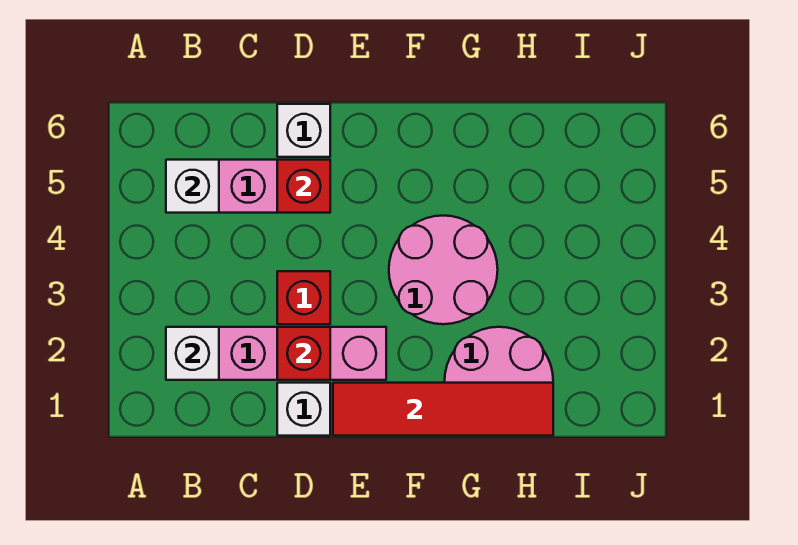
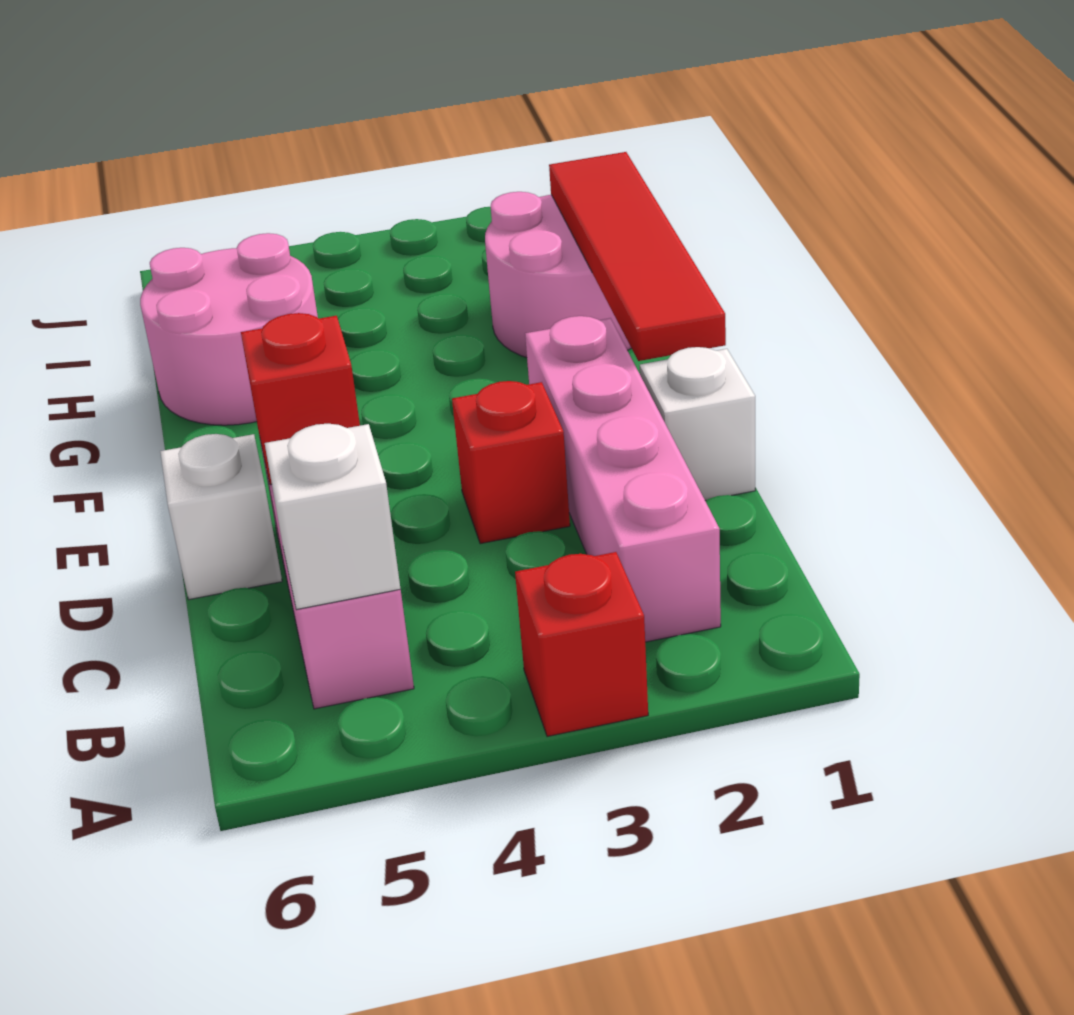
white brick B2 level 2 -> none
red brick D2 level 2 -> red brick A3 level 1
pink round brick F3:G4 level 1 -> pink round brick G5:H6 level 1

